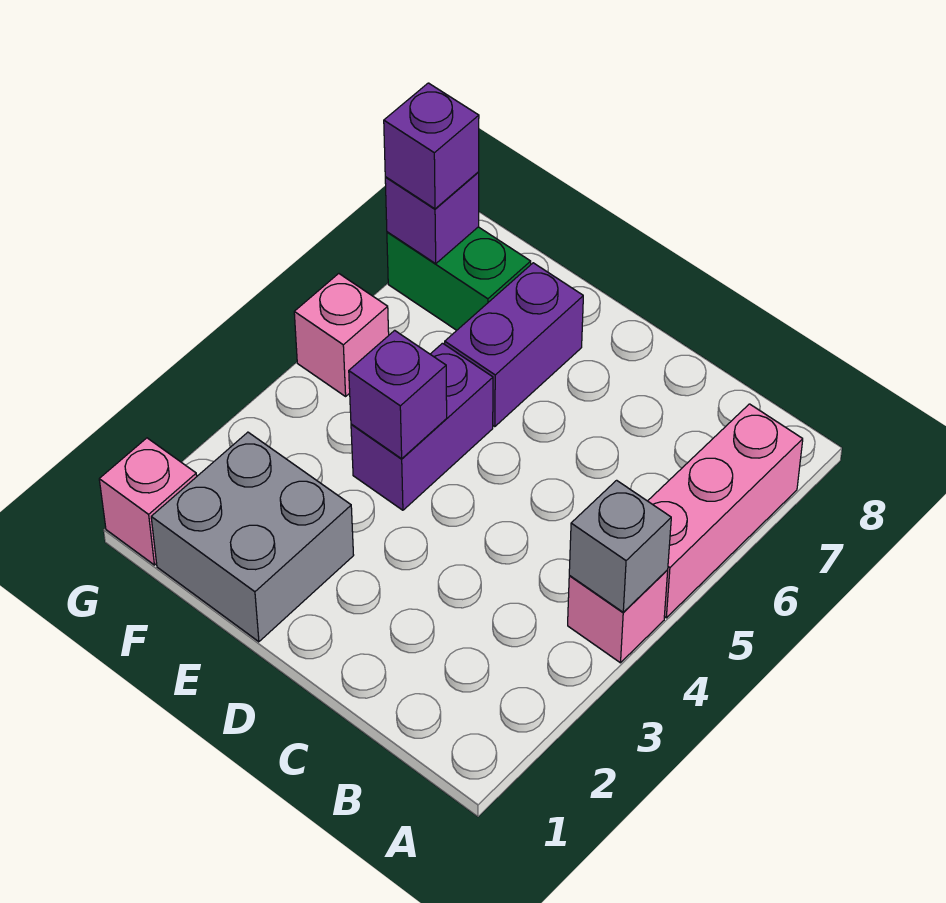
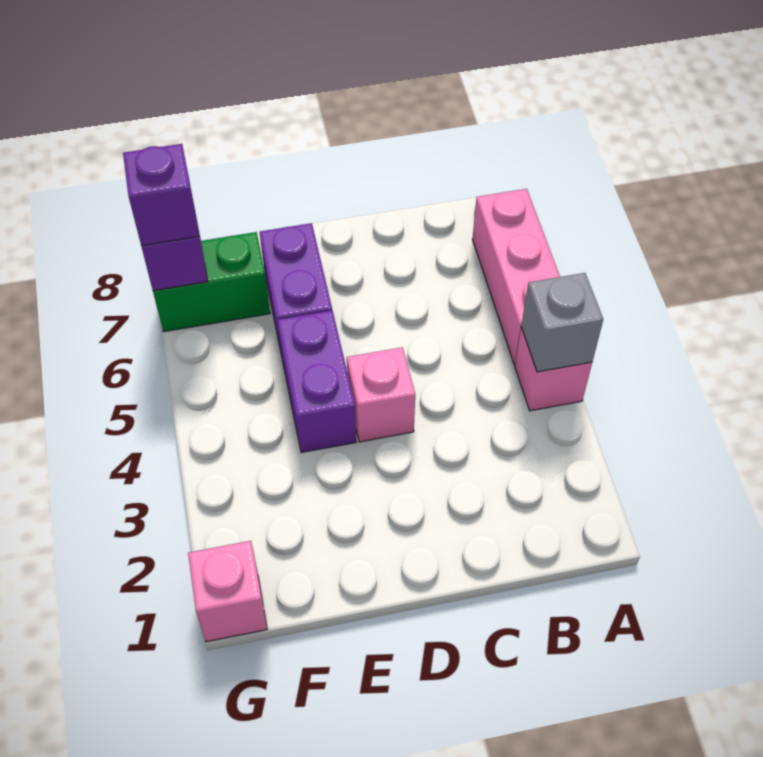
grey brick E1:F2 level 1 -> none
purple brick E4 level 2 -> none
pink brick G5 level 1 -> pink brick D4 level 1

